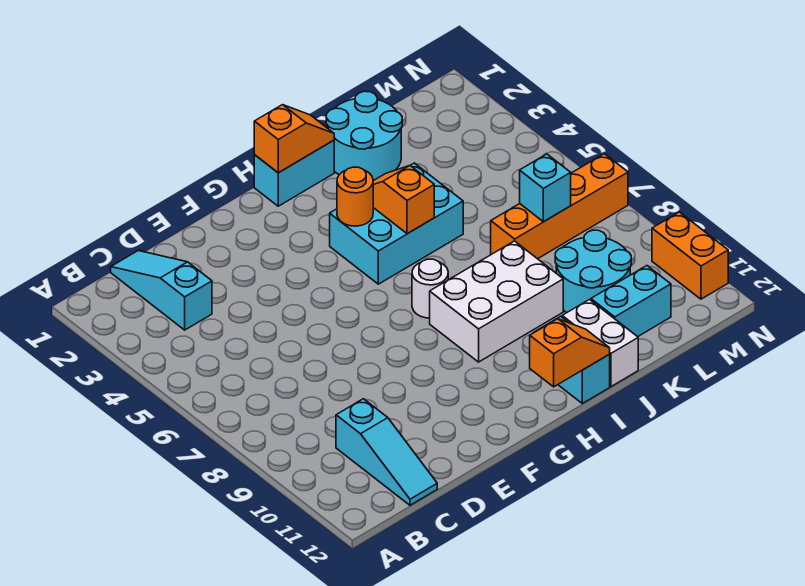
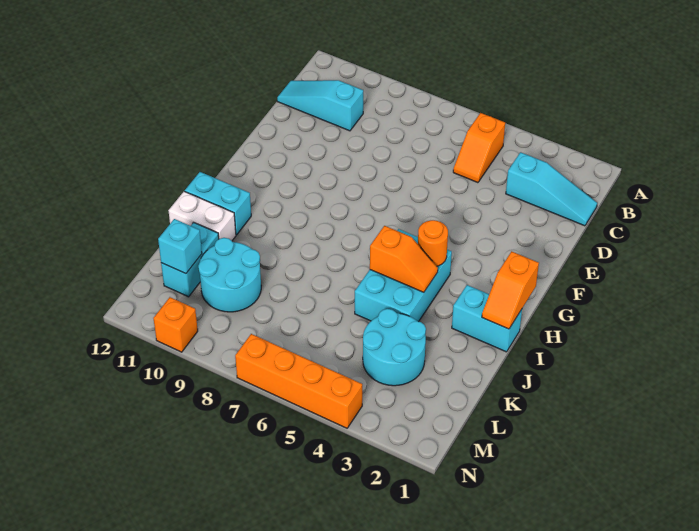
cyan brick H1:I1 level 1 -> cyan brick I1:I2 level 1
white round brick H7 level 1 -> none
white brick H8:J9 level 1 -> none
orange slope H12:I12 level 2 top H -> orange slope B5:C5 level 1 top B
cyan round brick J1:K2 level 1 -> cyan round brick K3:L4 level 1
orange brick K7:N7 level 1 -> orange brick N4:N7 level 1
cyan brick L7 level 2 -> cyan brick L11 level 2
orange brick N10:N11 level 1 -> orange brick N10 level 1

